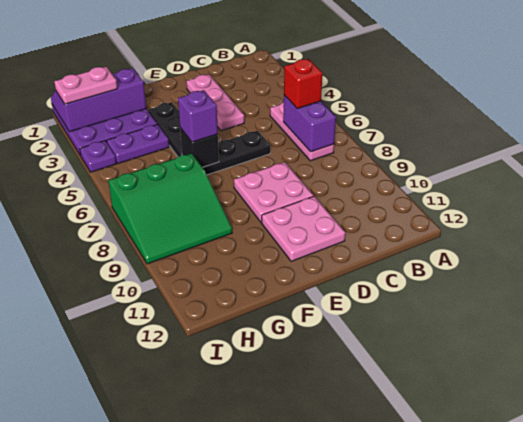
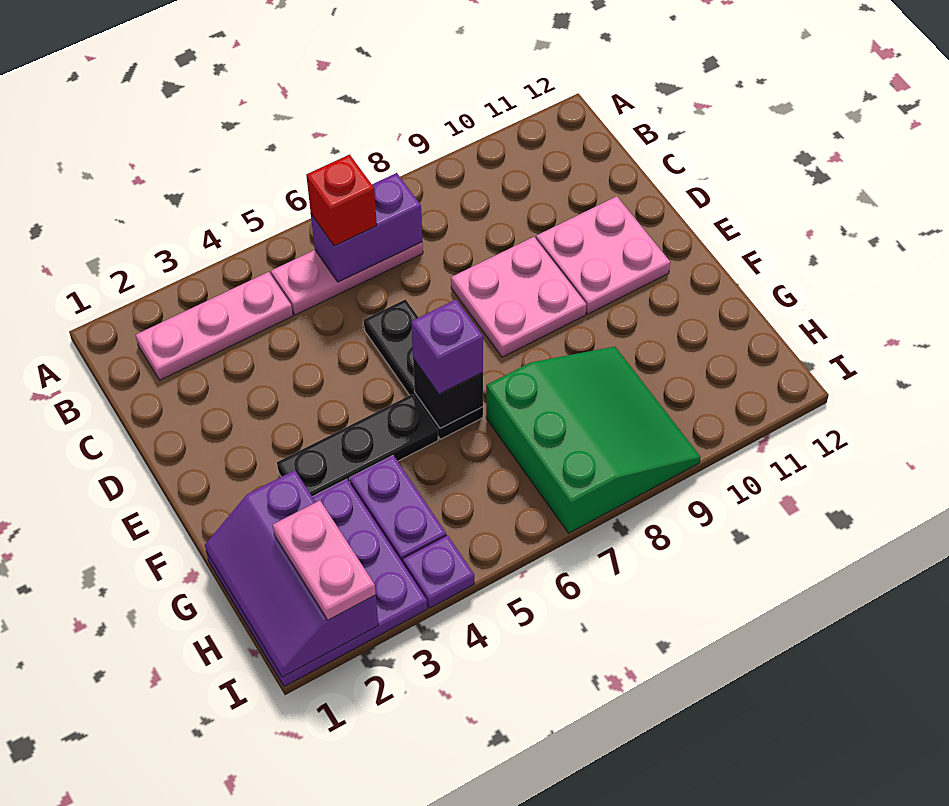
pink plate D2:D4 level 1 -> pink plate B2:B4 level 1

